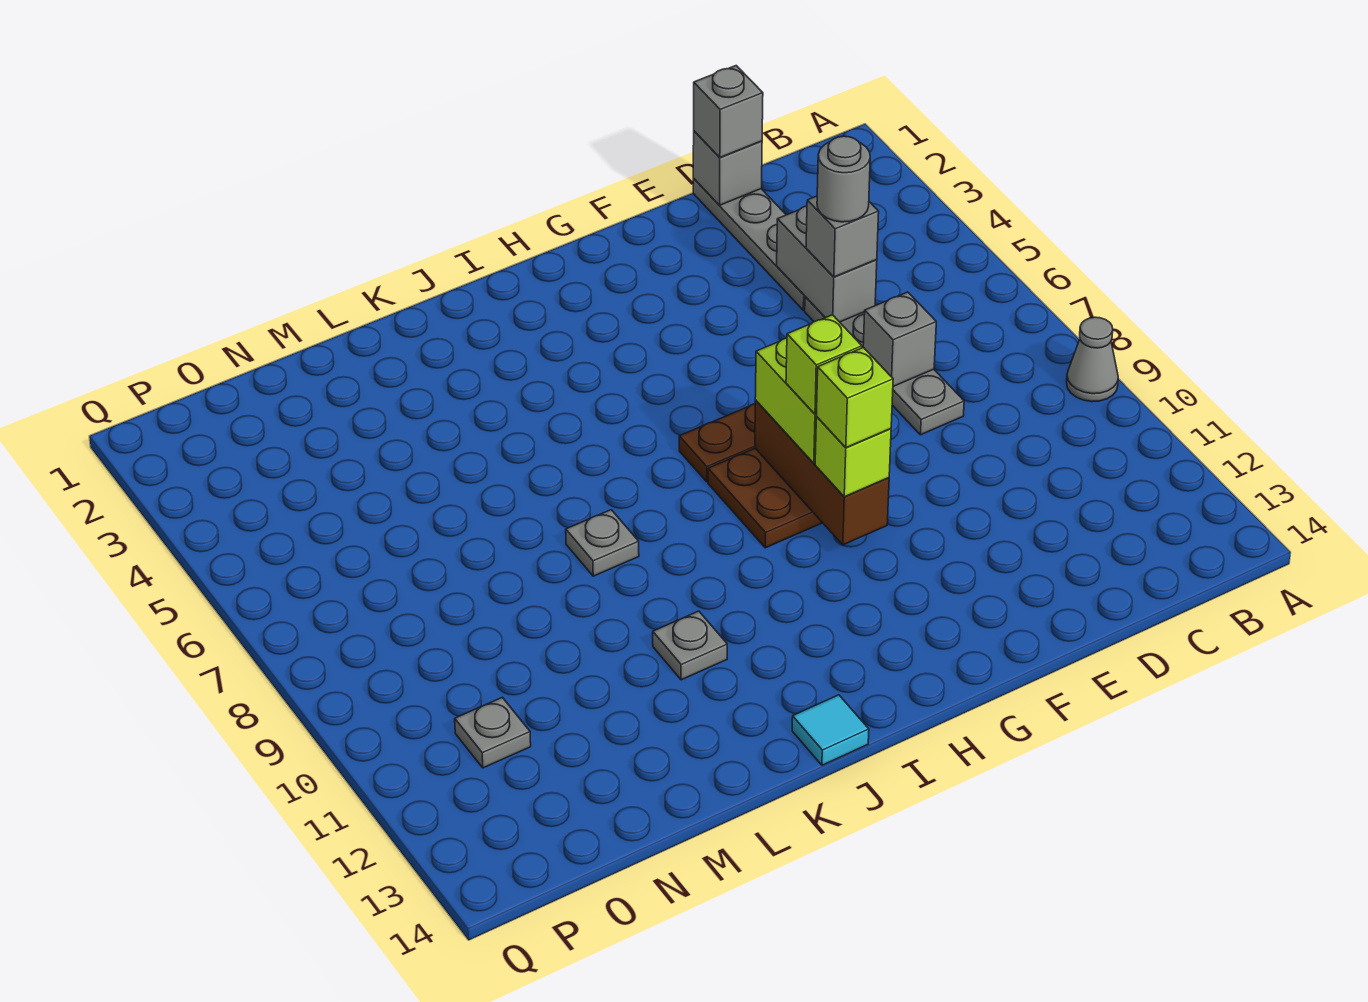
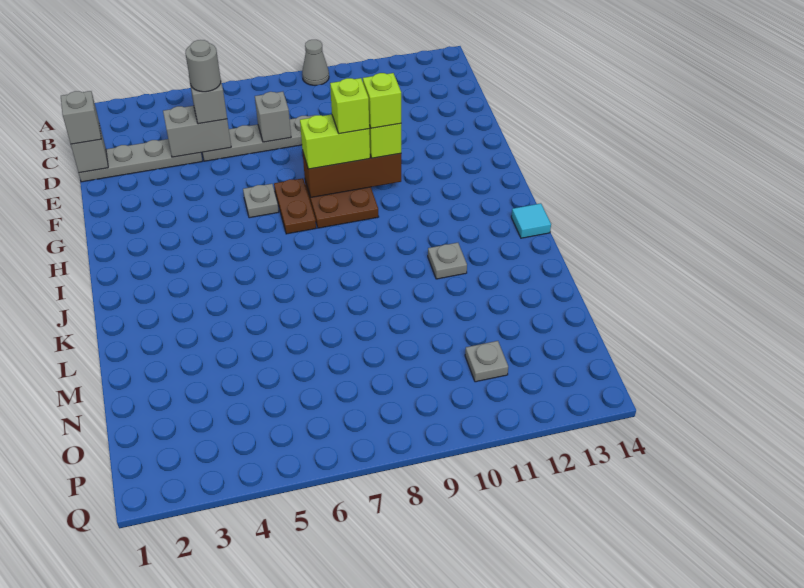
grey plate K8 level 1 -> grey plate G6 level 1

